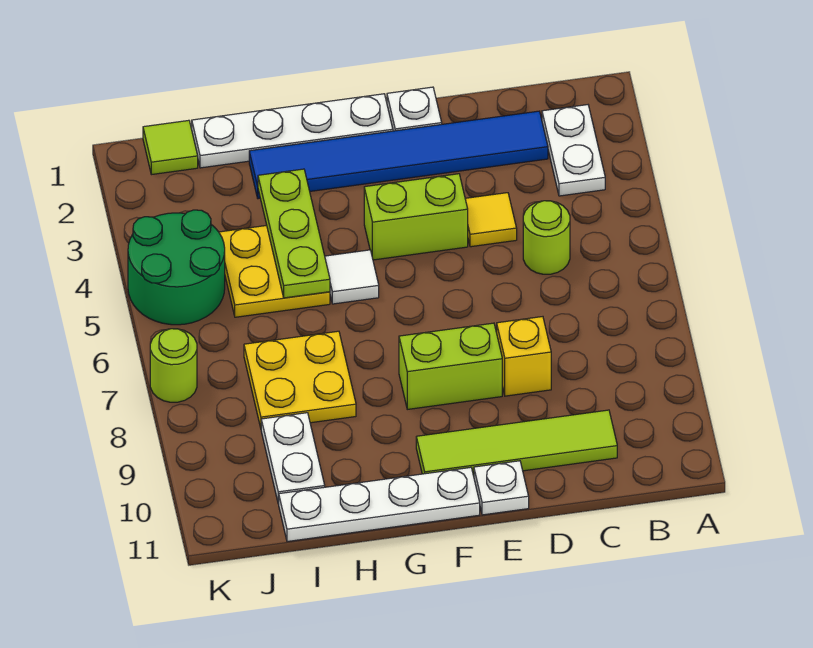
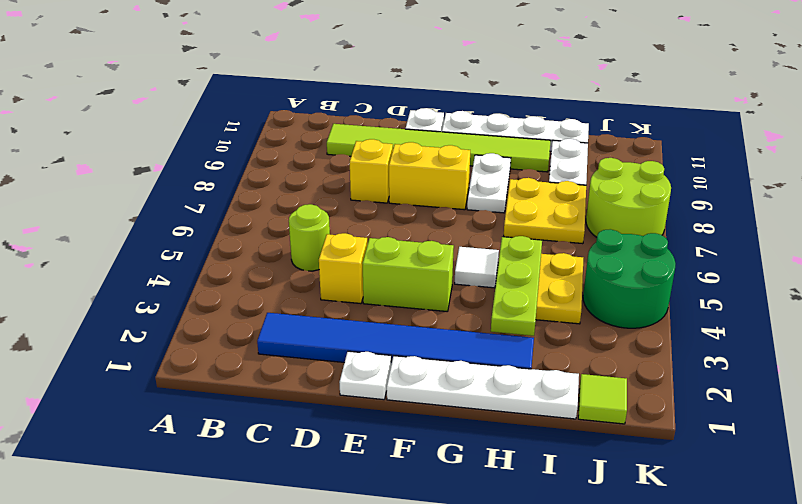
white plate B2:B3 level 1 -> white plate G8:G9 level 1
lime tile C10:F10 level 1 -> lime tile C10:H10 level 1
yellow tile D4 level 1 -> yellow brick D4 level 1
lime brick E8:F8 level 1 -> yellow brick E8:F8 level 1
lime round brick K7 level 1 -> lime round brick J7:K8 level 1

